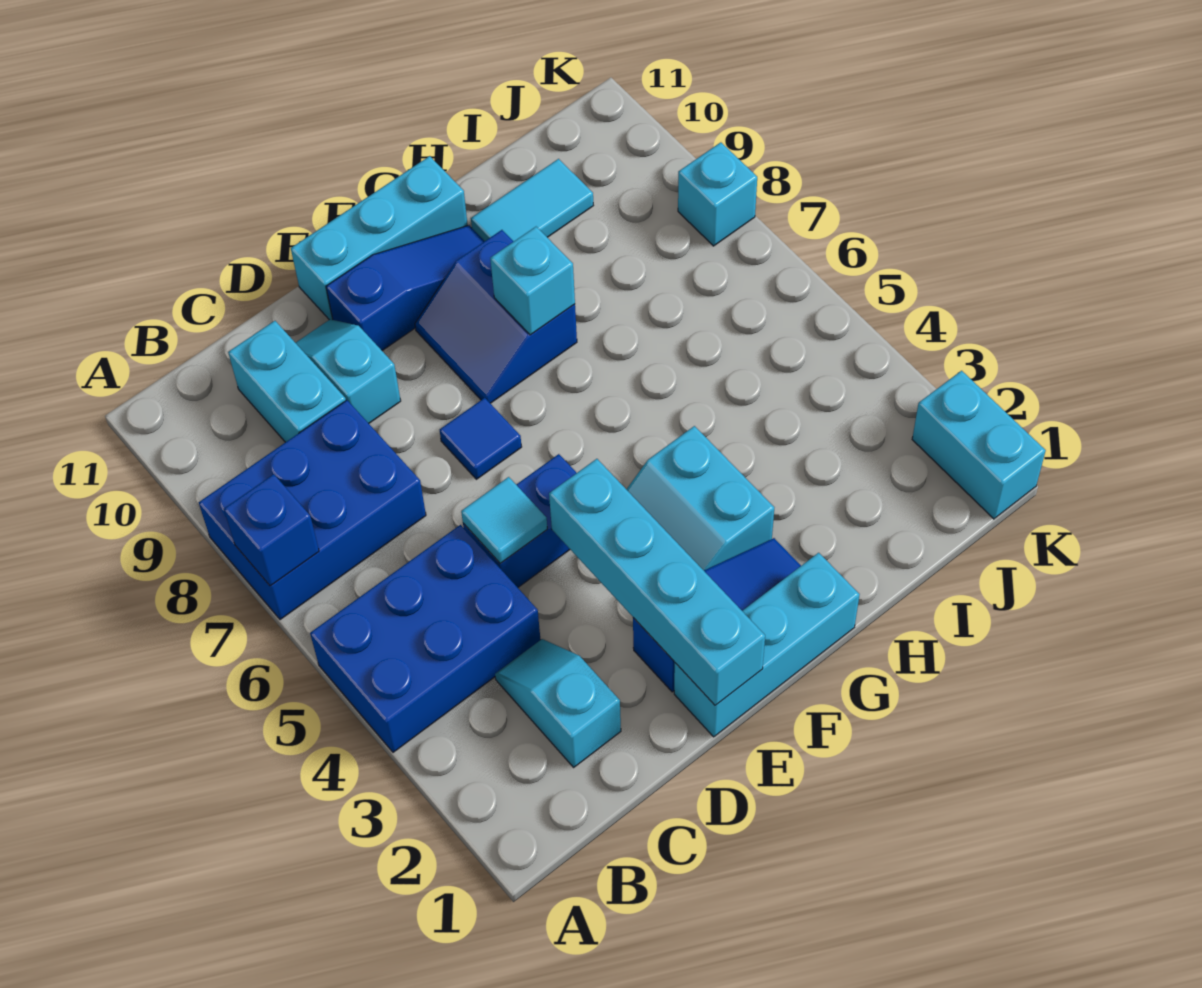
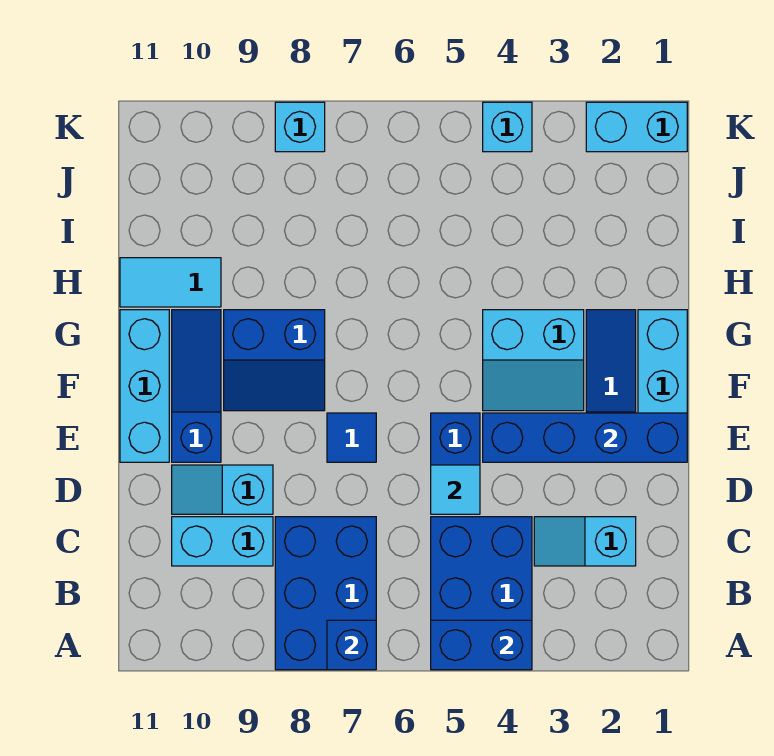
none -> blue brick A4:A5 level 2
cyan brick E1:E4 level 2 -> blue brick E1:E4 level 2
cyan brick G8 level 2 -> cyan brick K4 level 1
cyan tile H10:I10 level 1 -> cyan tile H10:H11 level 1

